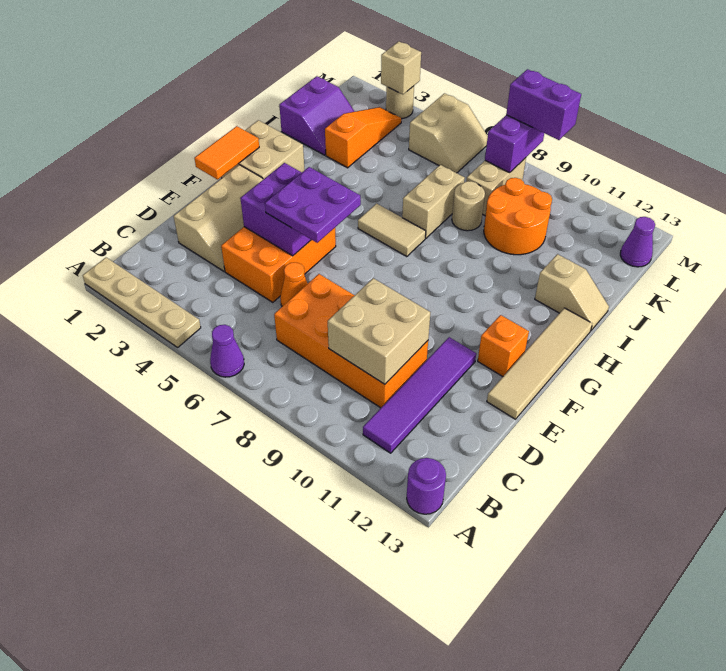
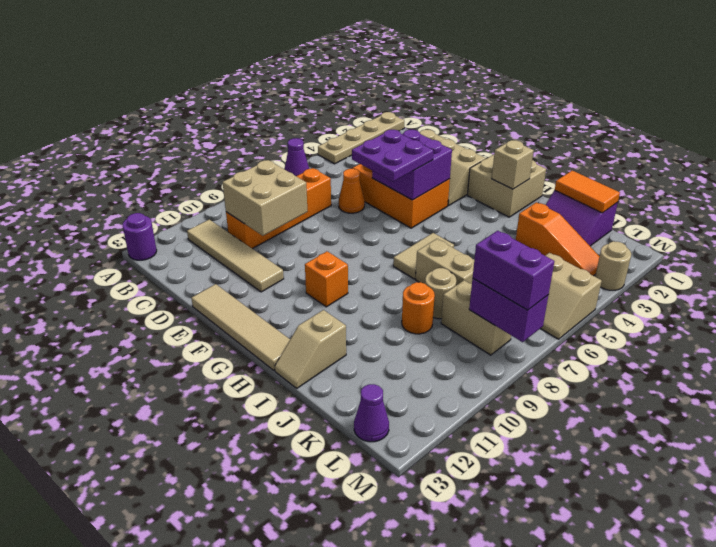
purple tile B11:E11 level 1 -> tan tile B11:E11 level 1
orange brick C7:D10 level 1 -> orange brick C7:C10 level 1
orange tile F1:G1 level 2 -> orange tile J1:K1 level 2
orange brick F12 level 1 -> orange brick G10 level 1
orange round brick J9:K10 level 1 -> orange round brick J9 level 1
tan brick M3 level 2 -> tan brick H2 level 2
purple brick M8:M9 level 3 -> purple brick L8:M8 level 3

